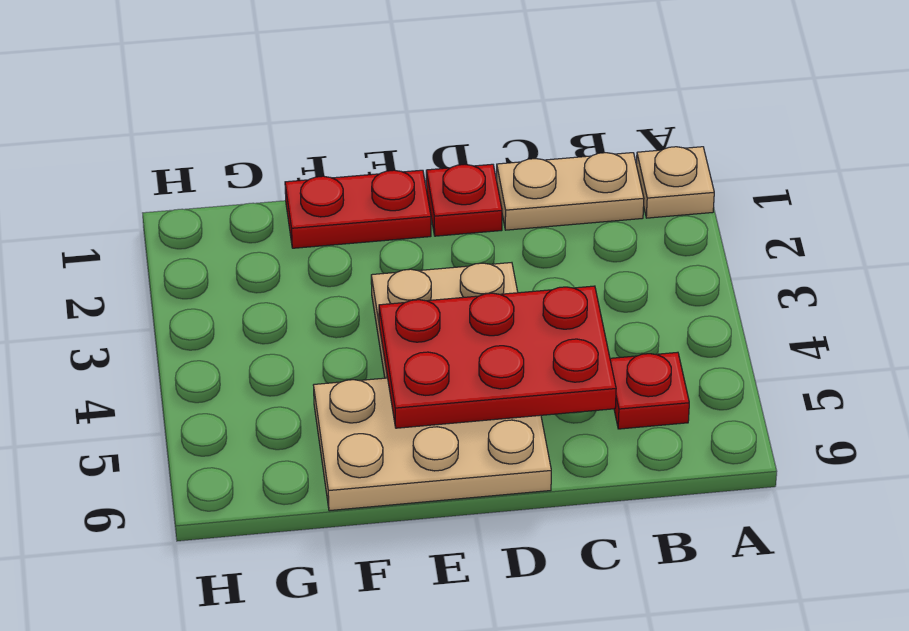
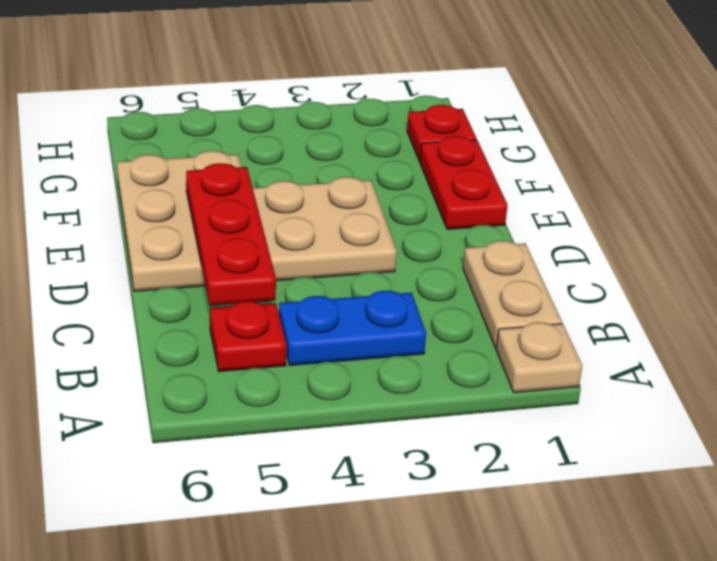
none -> blue plate B3:B4 level 1
red plate C4:E5 level 2 -> red plate C5:E5 level 2
red plate D1 level 1 -> red plate G1 level 1

